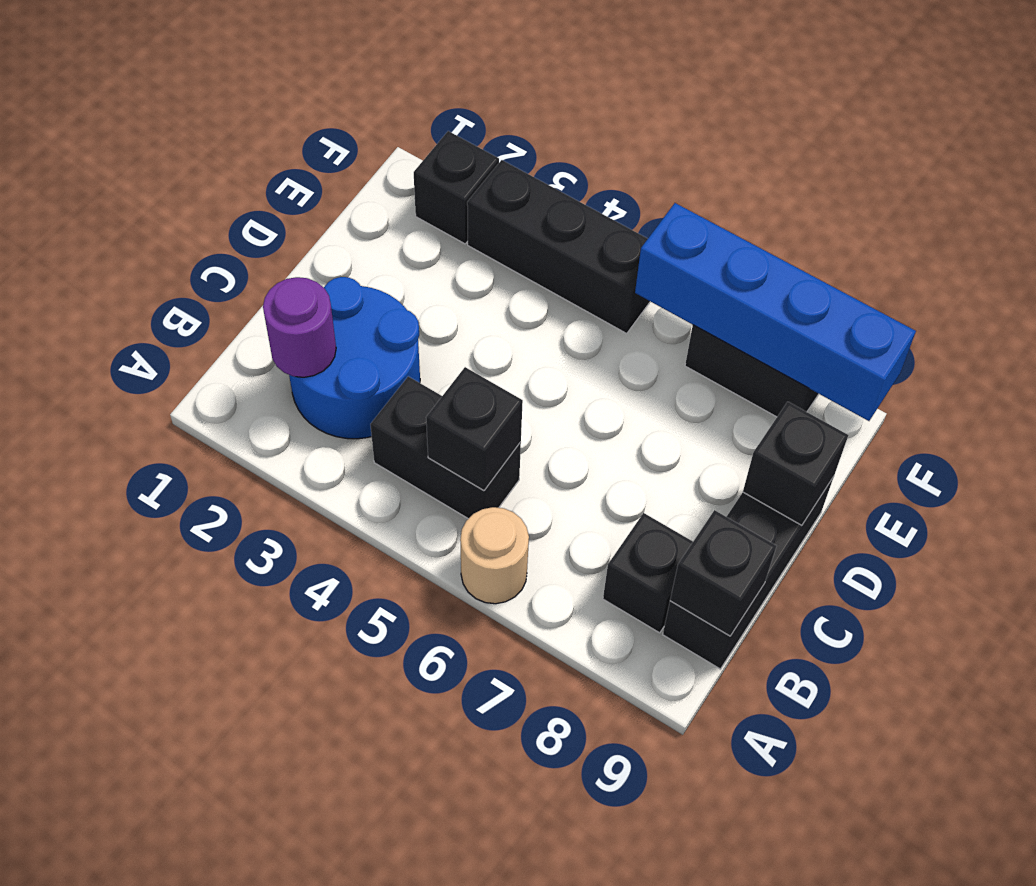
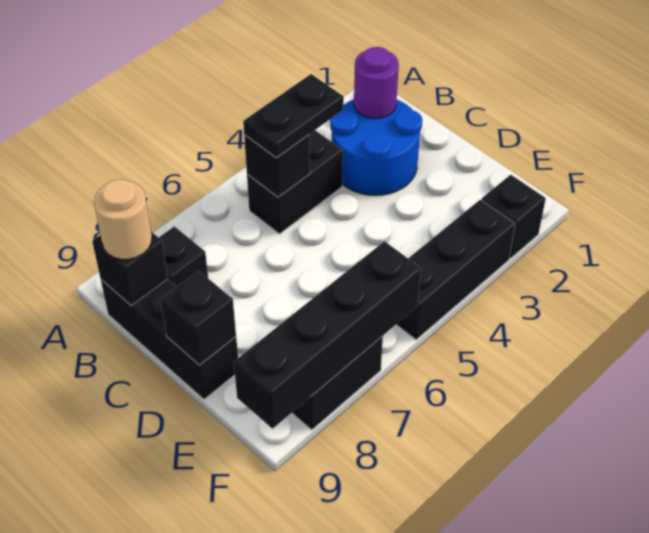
tan round brick A6 level 1 -> tan round brick B9 level 3
none -> black plate B4:B5 level 3
blue brick F6:F9 level 2 -> black brick F6:F9 level 2

